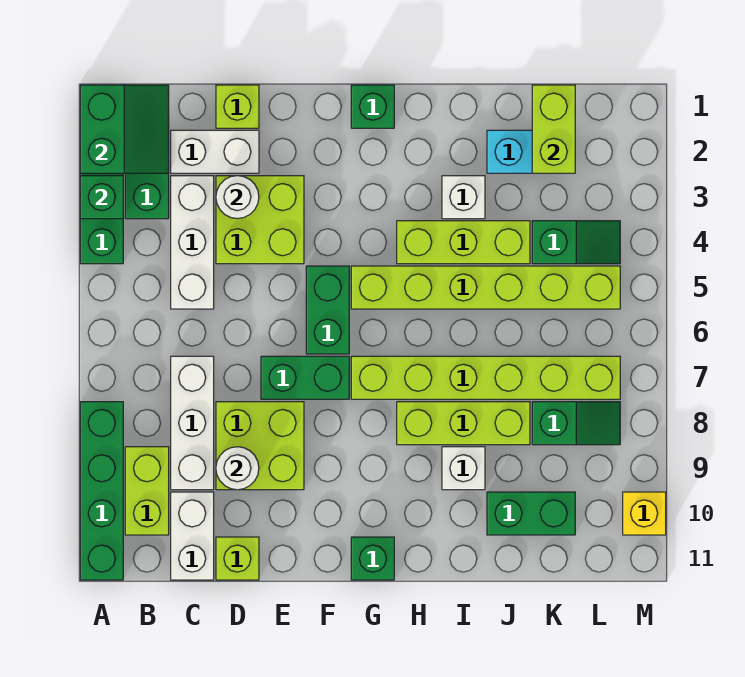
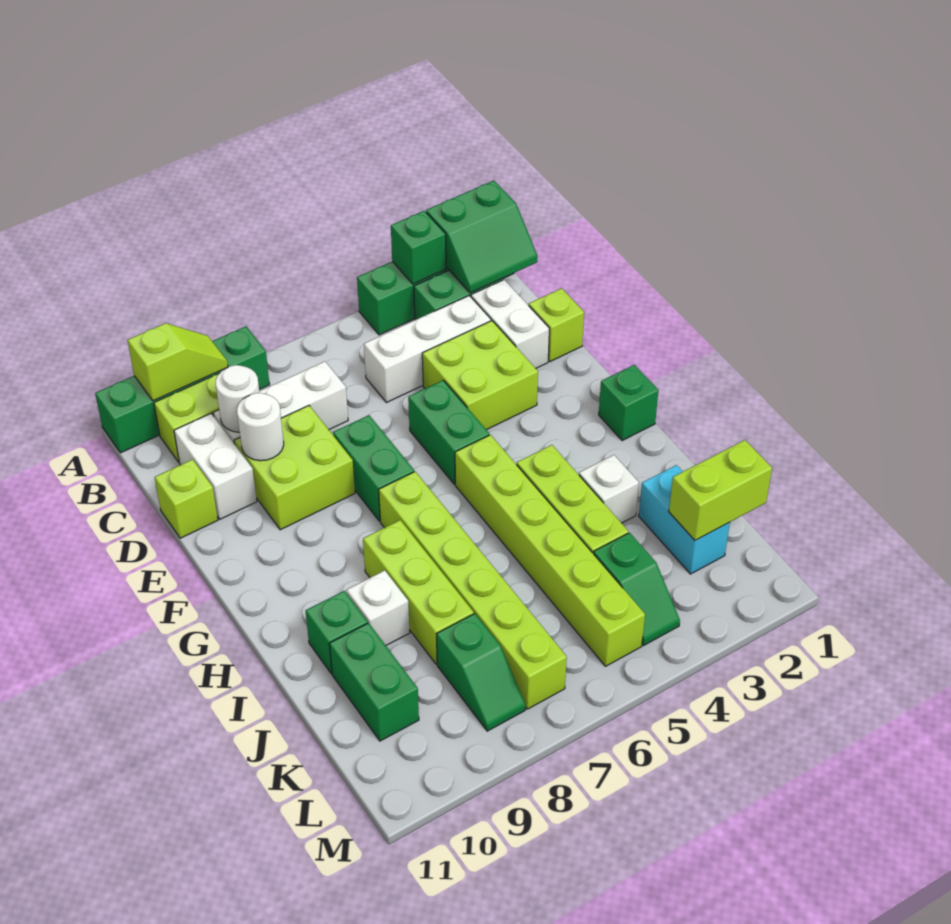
none -> lime slope A9:A10 level 2 top 10
white brick C10:C11 level 1 -> white brick C10:D10 level 1
white round brick D3 level 2 -> white round brick C9 level 2
green brick F5:F6 level 1 -> green brick E5:F5 level 1
green brick G11 level 1 -> green brick I10 level 1
yellow brick M10 level 1 -> none

